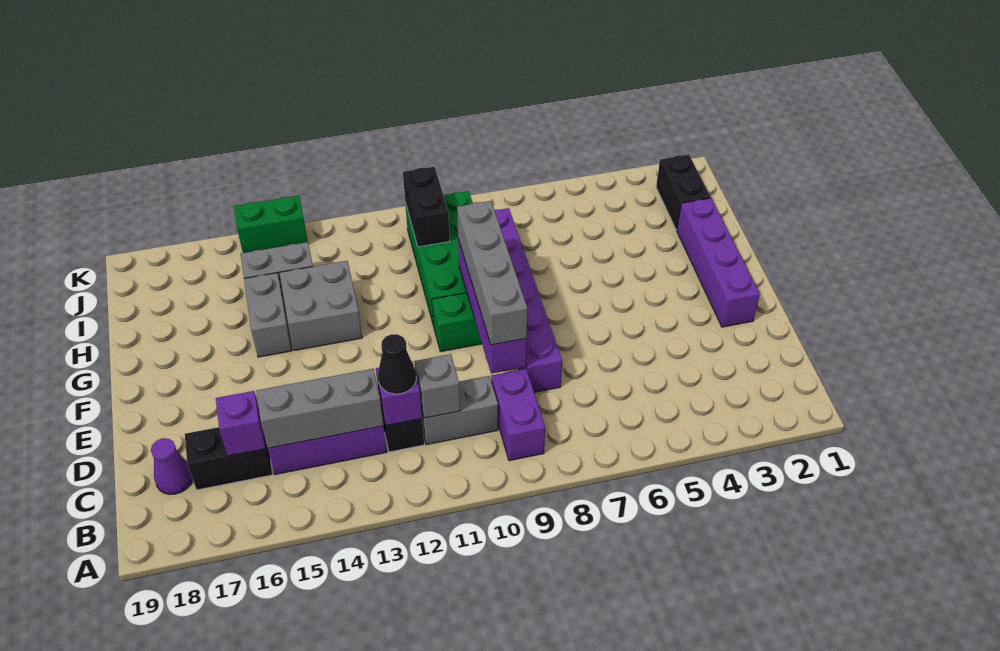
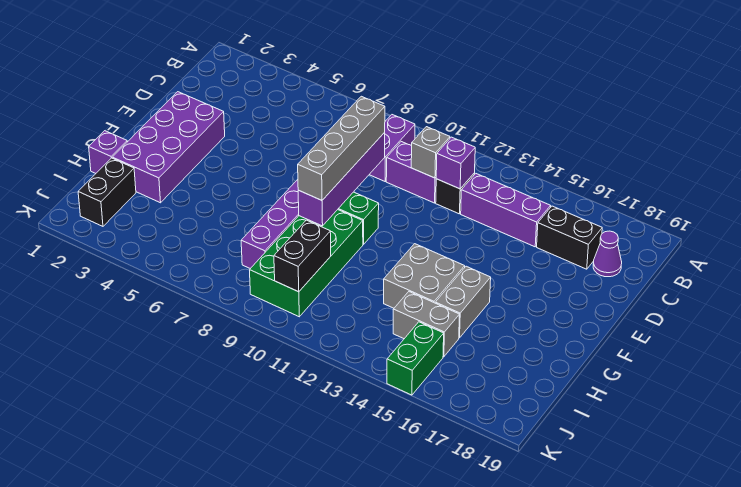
grey brick C10:C11 level 1 -> purple brick C10:C11 level 1
black cone C12 level 3 -> none
grey brick C13:C15 level 2 -> none
purple brick C16 level 2 -> purple brick H1 level 1
purple brick E2:H2 level 1 -> purple brick E2:H3 level 1
green brick K14:K15 level 1 -> green brick J15:K15 level 1

